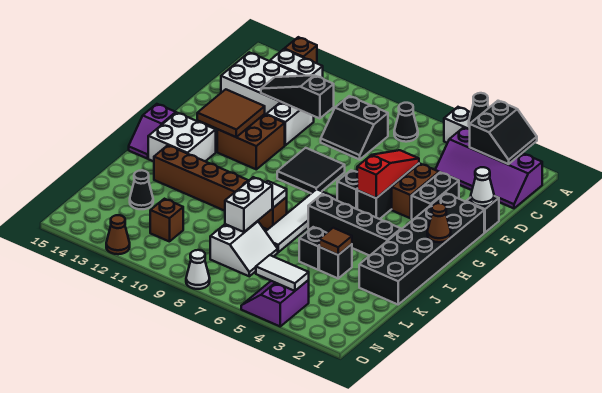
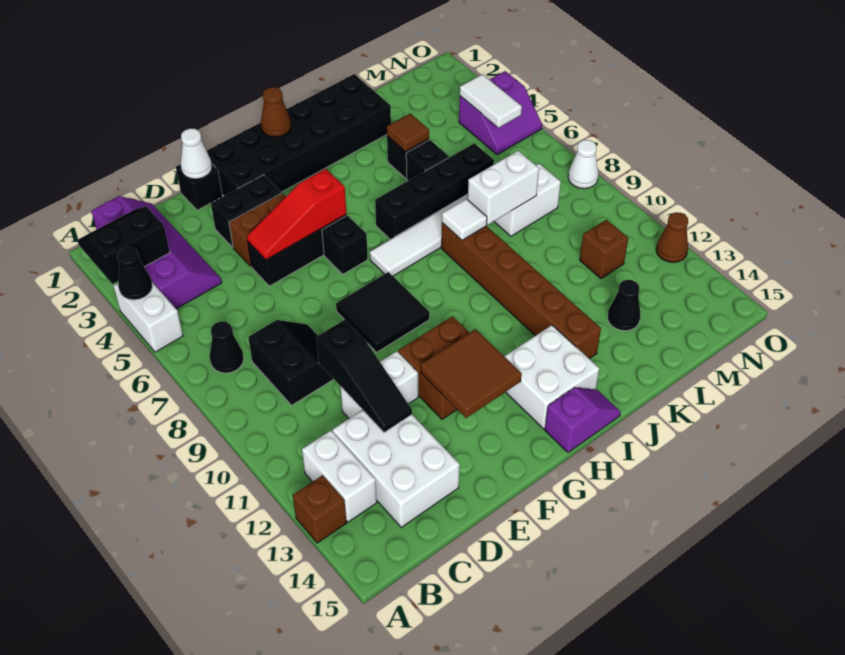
black brick I3:I6 level 1 -> black brick I6:L6 level 1

